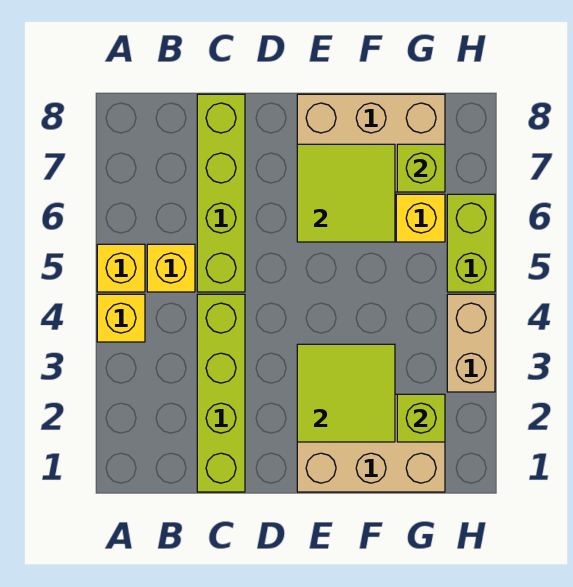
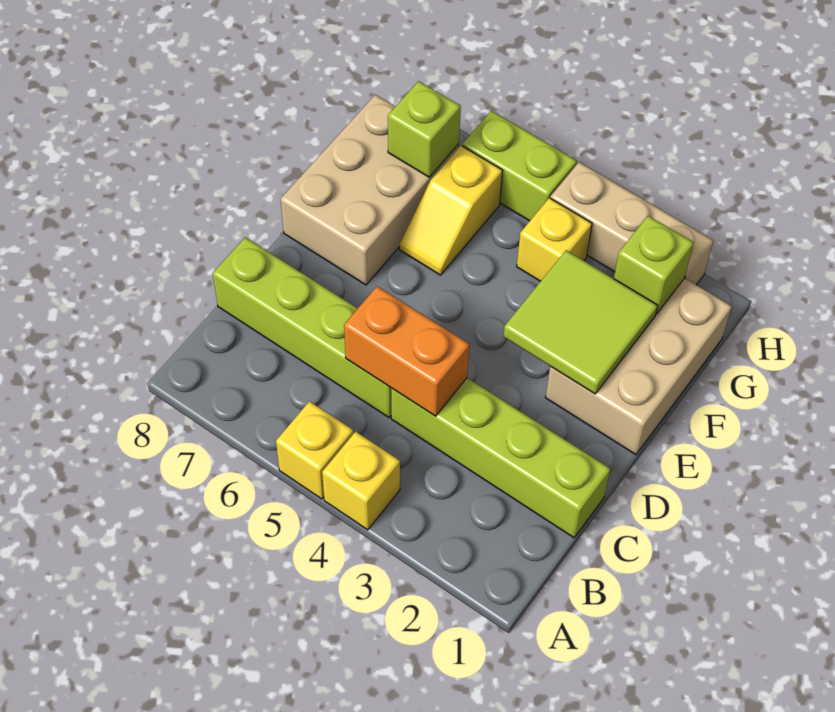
yellow brick B5 level 1 -> yellow brick G4 level 1
none -> orange brick C4:C5 level 2
lime tile E6:F7 level 2 -> none
tan brick H3:H4 level 1 -> tan brick H2:H4 level 1

